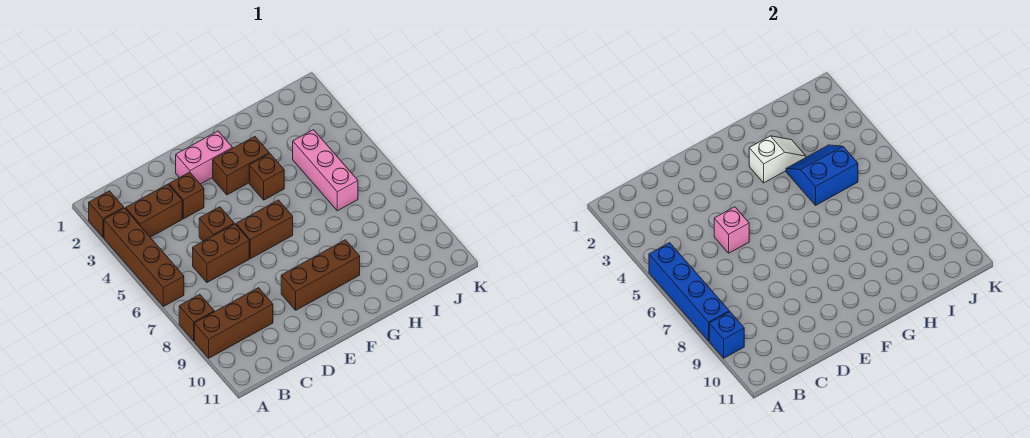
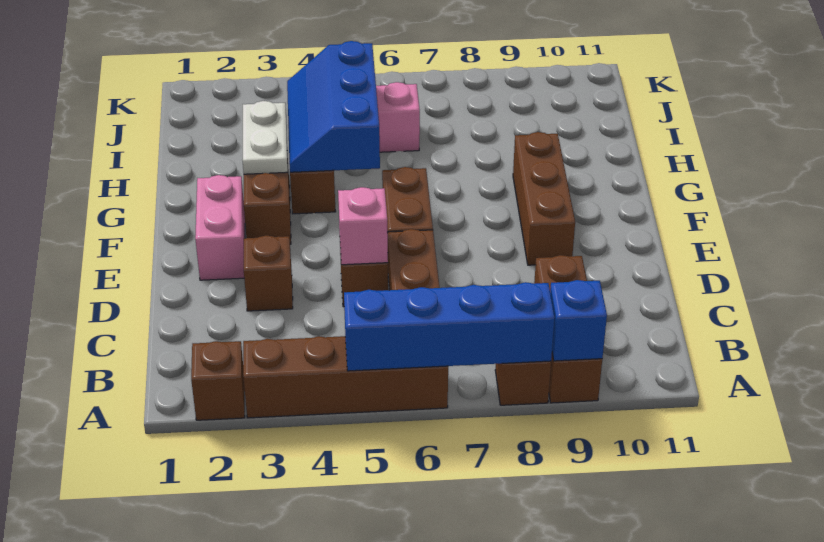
brown brick B3:C3 level 1 -> none
white slope G3:H3 level 2 top G -> white plate G3:H3 level 2
blue slope H4:I5 level 2 top 5 -> blue slope G4:I5 level 2 top 5

